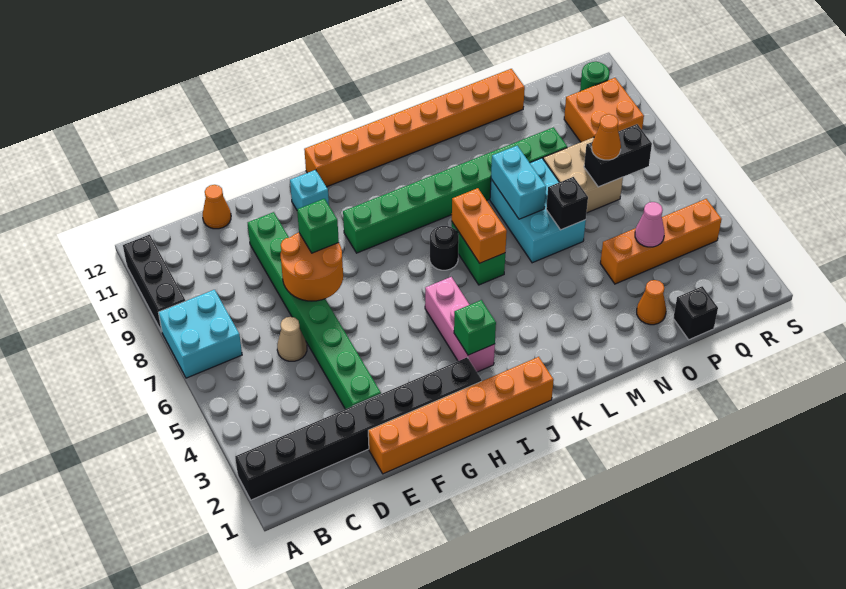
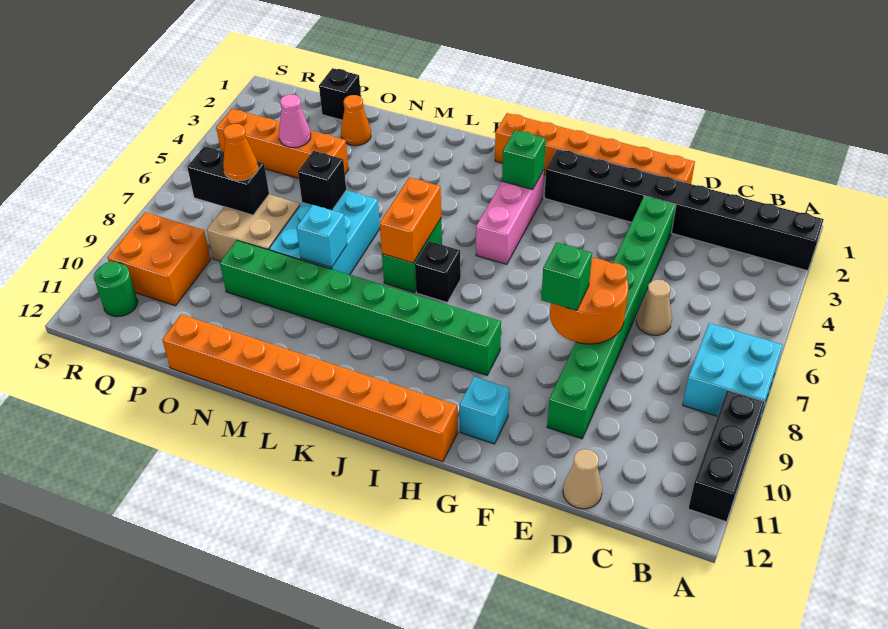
orange cone D12 level 1 -> tan cone D12 level 1
black round brick J7 level 1 -> black brick J7 level 1
cyan brick M7:M8 level 2 -> cyan brick M8 level 2

